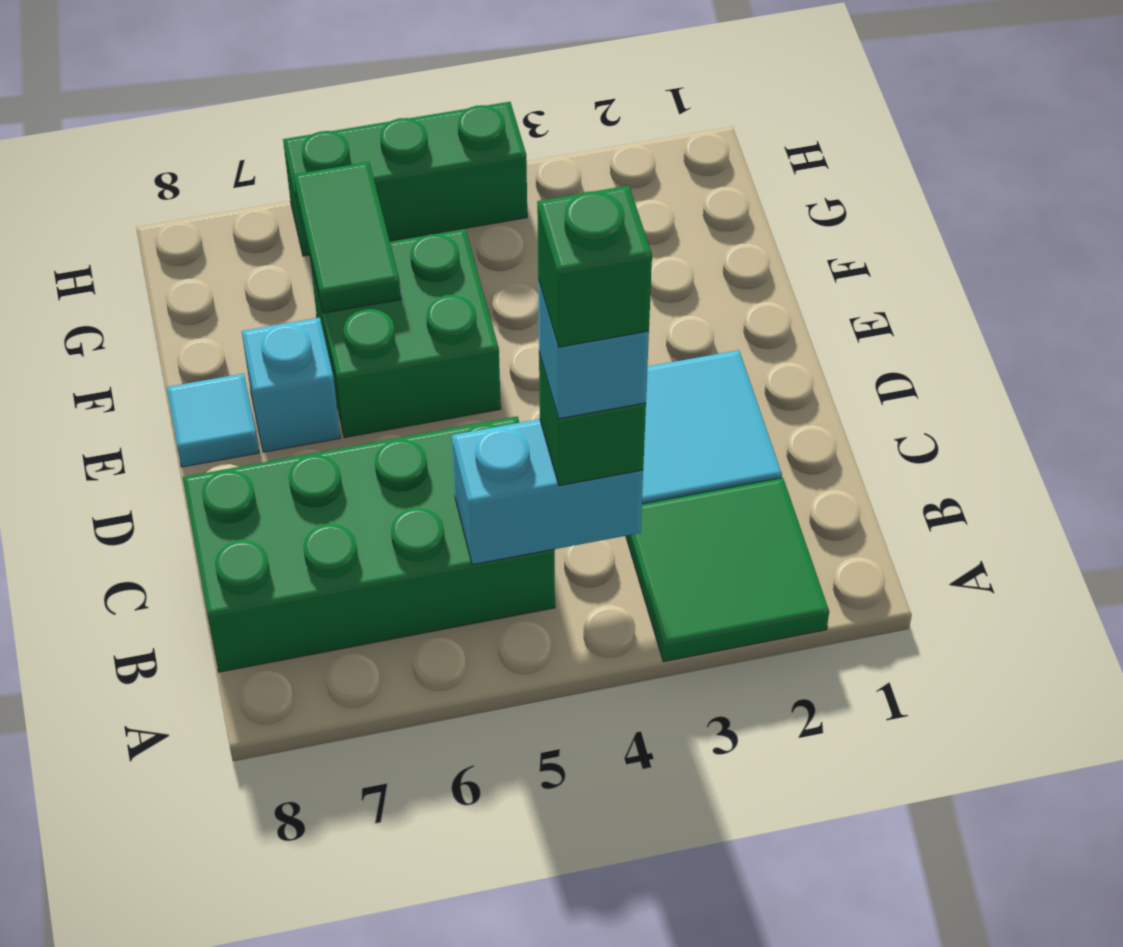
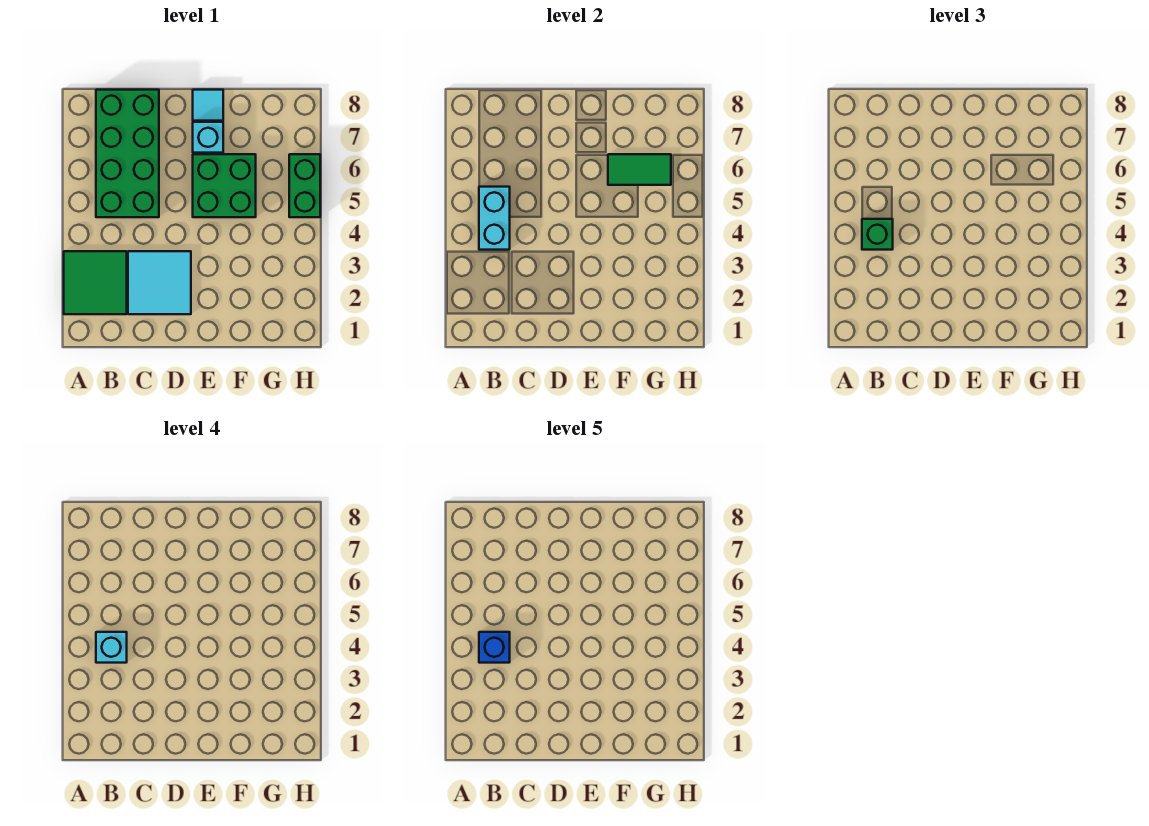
green brick B4 level 5 -> blue brick B4 level 5
green brick H4:H6 level 1 -> green brick H5:H6 level 1

